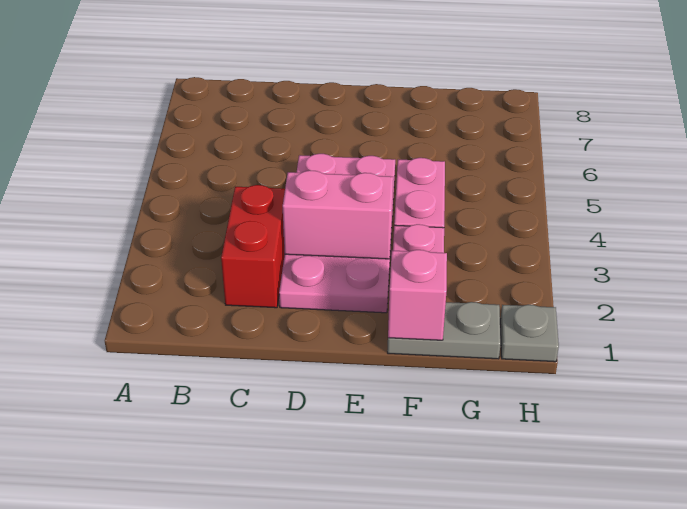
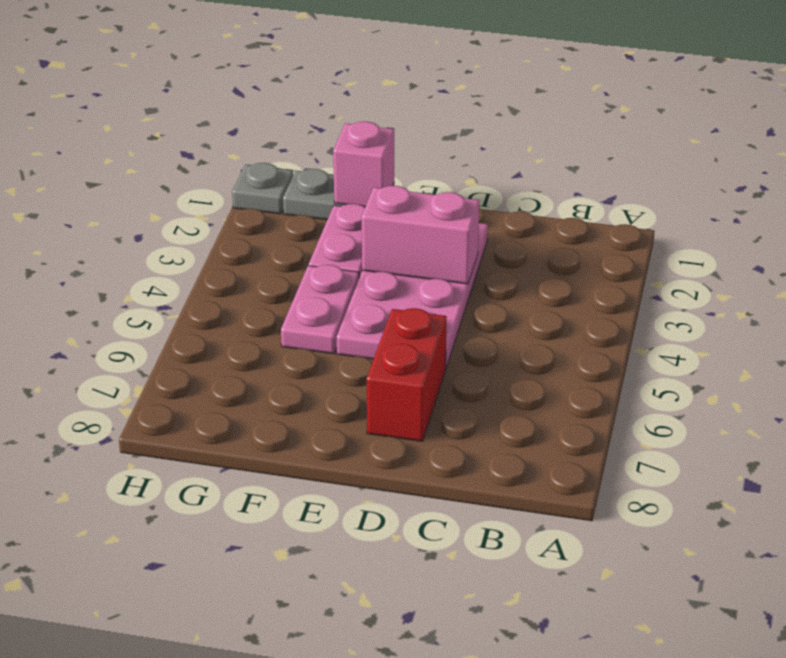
red brick C2:C3 level 1 -> red brick D6:D7 level 1

